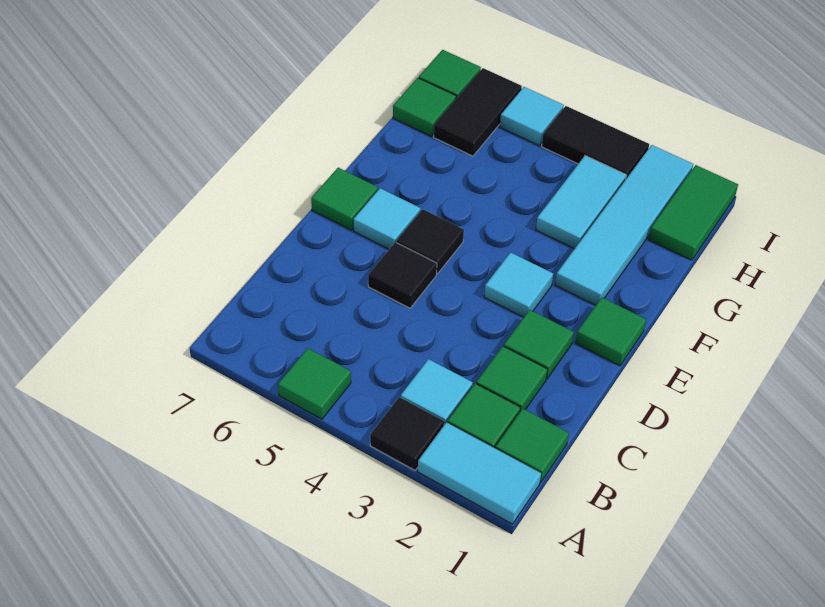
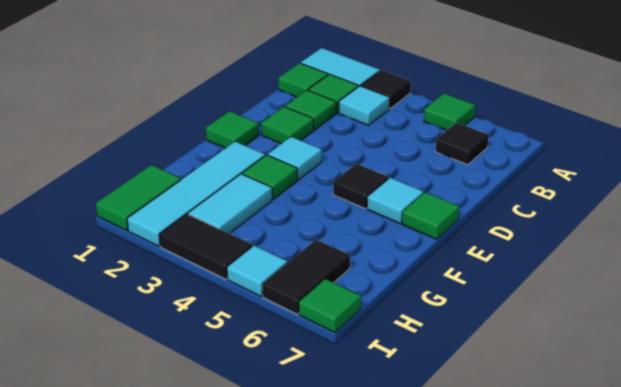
black tile D5 level 1 -> black tile B6 level 1
green tile H7 level 1 -> green tile F3 level 1

